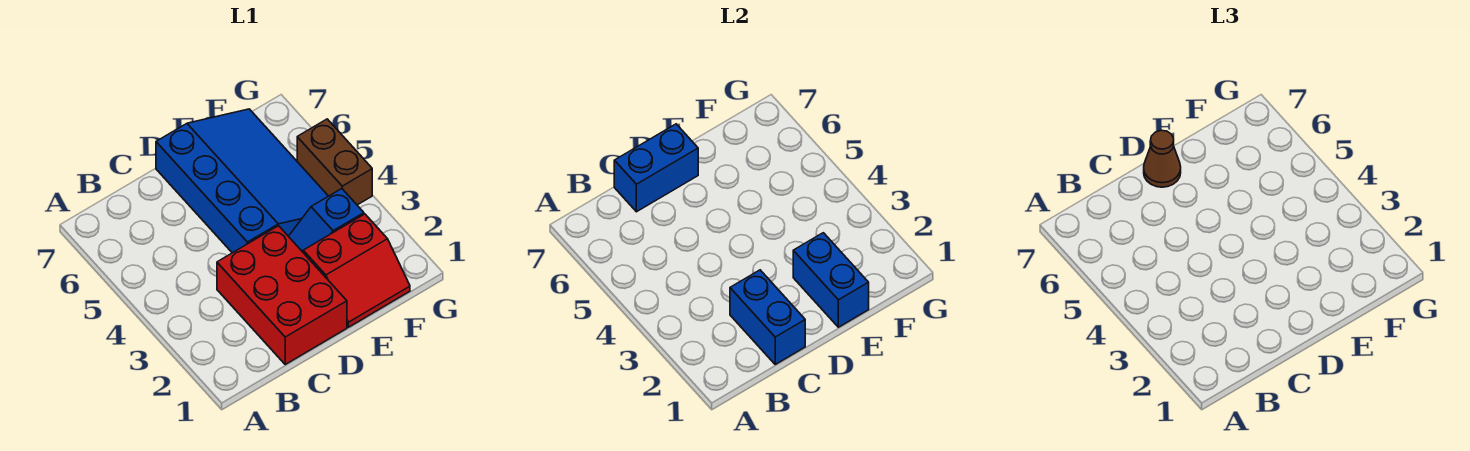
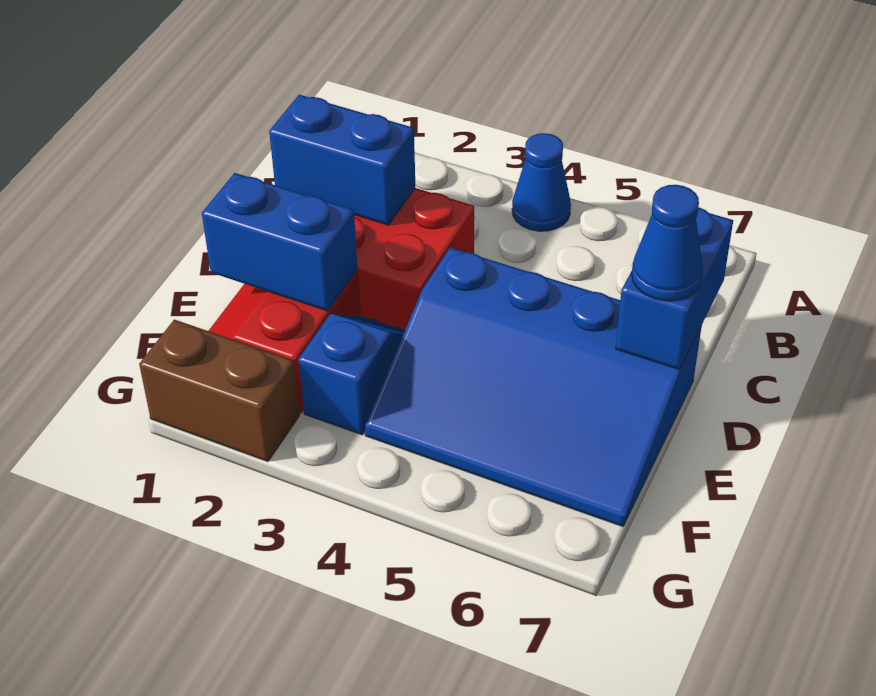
none -> blue cone A4 level 1
brown cone D7 level 3 -> blue cone D7 level 3
brown brick G4:G5 level 1 -> brown brick G1:G2 level 1

